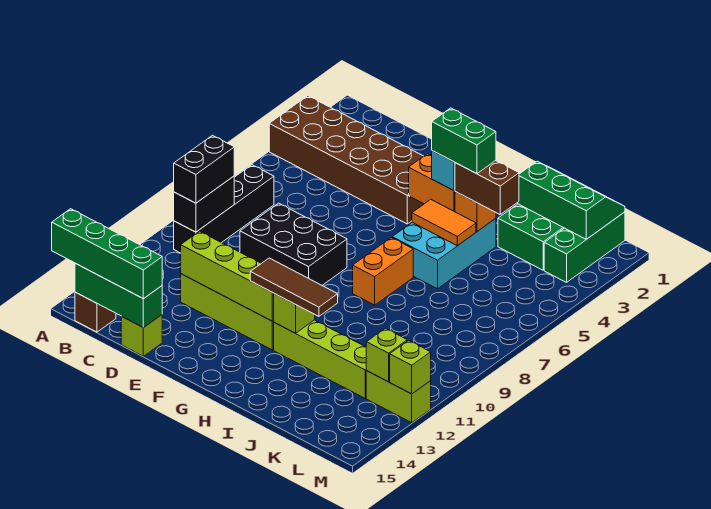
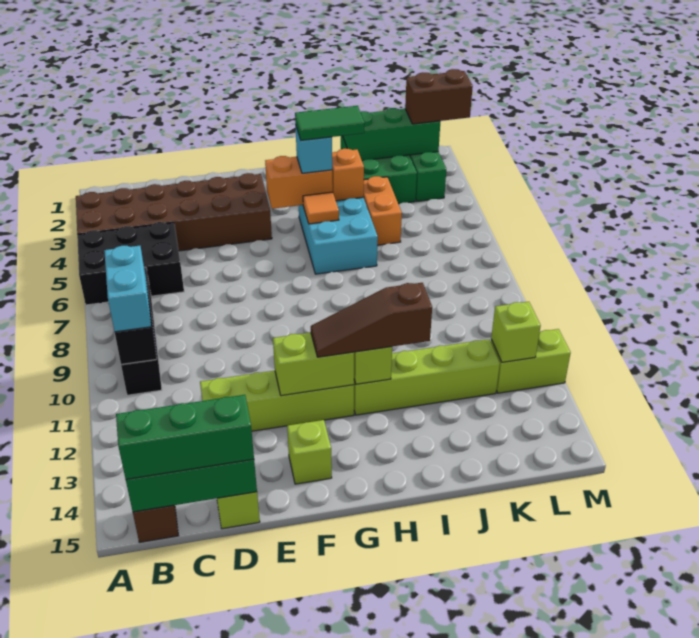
green brick A15:D15 level 3 -> green brick B15:D15 level 3
black brick B9:B10 level 3 -> cyan brick B9:B10 level 3
black brick D8:F9 level 1 -> black brick A5:C6 level 1
lime brick D12:G12 level 2 -> lime brick F12:G12 level 2
brown tile G12:I12 level 3 -> brown slope G12:I12 level 3 top I
green brick H4:I4 level 4 -> green tile H4:I4 level 4
orange tile H5:I5 level 2 -> orange tile H5 level 2
orange brick H7:H8 level 1 -> orange brick J4:J5 level 1
brown brick I4:J4 level 3 -> brown brick L2:M2 level 3
lime brick M12 level 2 -> lime brick F14 level 1

